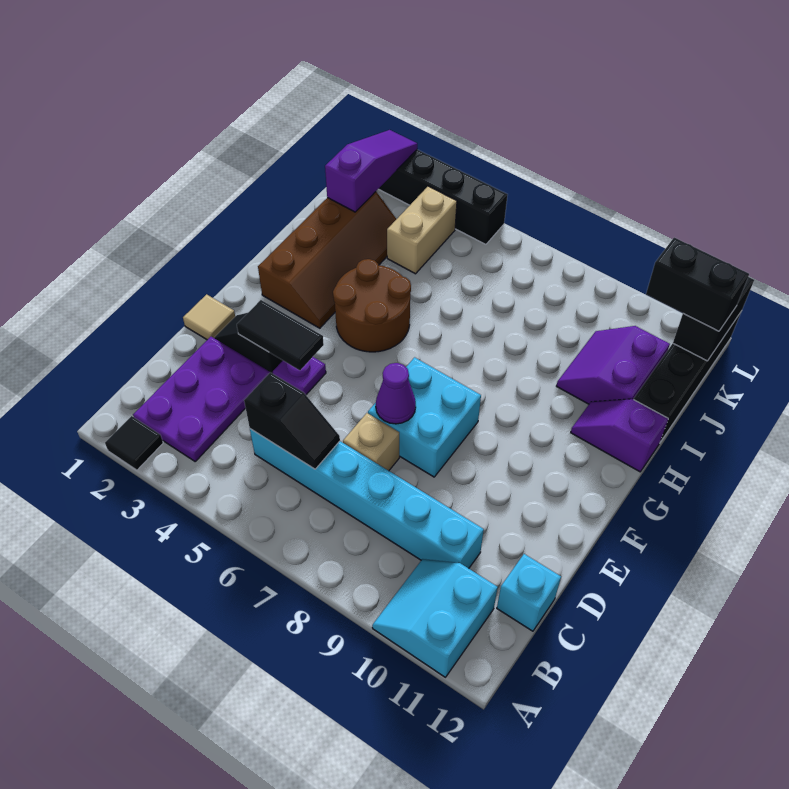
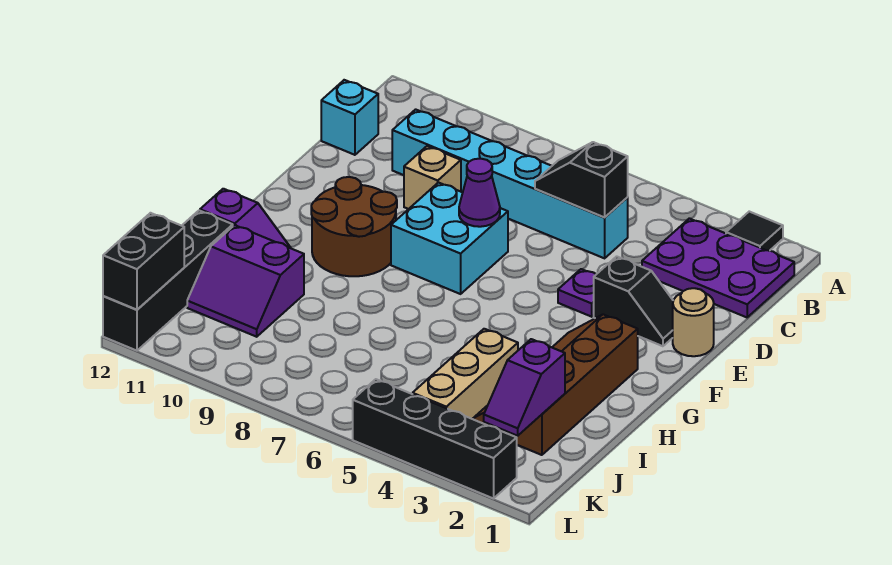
cyan slope A10:B11 level 1 top 11 -> none
purple plate B2:D3 level 1 -> purple plate B1:C3 level 1
tan brick D7 level 1 -> tan brick D9 level 1
tan tile E1 level 1 -> tan round brick E1 level 1
black tile E3:E4 level 2 -> none
brown round brick G4:H5 level 1 -> brown round brick F9:G10 level 1
purple slope I10:J11 level 1 top 11 -> purple slope I10:J11 level 1 top I
purple slope J2:L2 level 2 top J -> purple slope J2:K2 level 2 top J
tan brick J4:K4 level 1 -> tan brick I4:K4 level 1
black brick K11:K12 level 3 -> none

